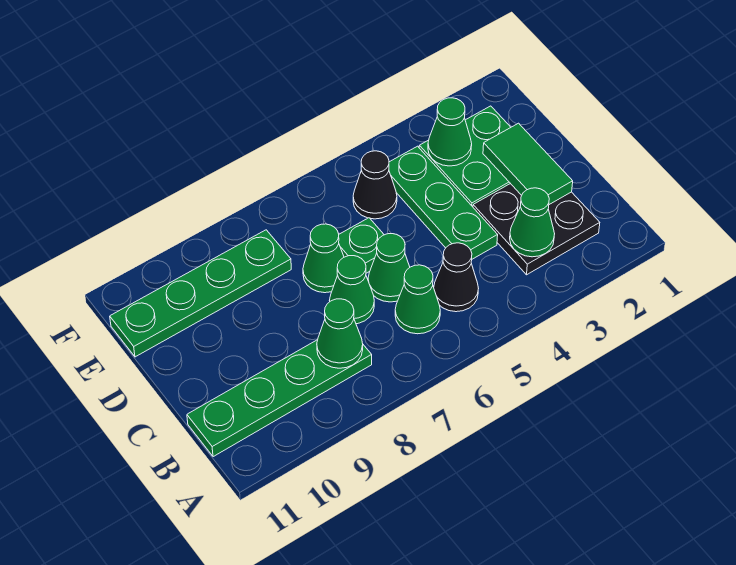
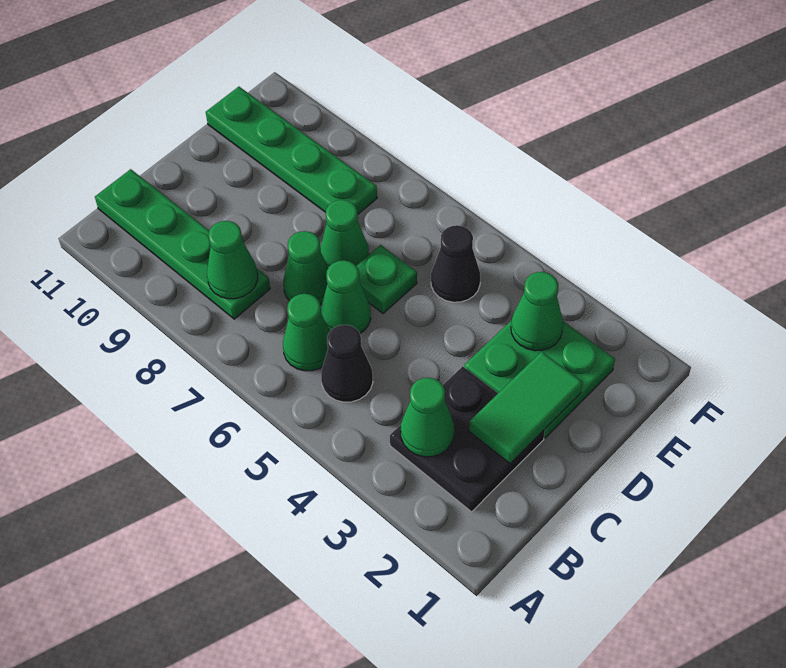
green plate C4:E4 level 1 -> none

